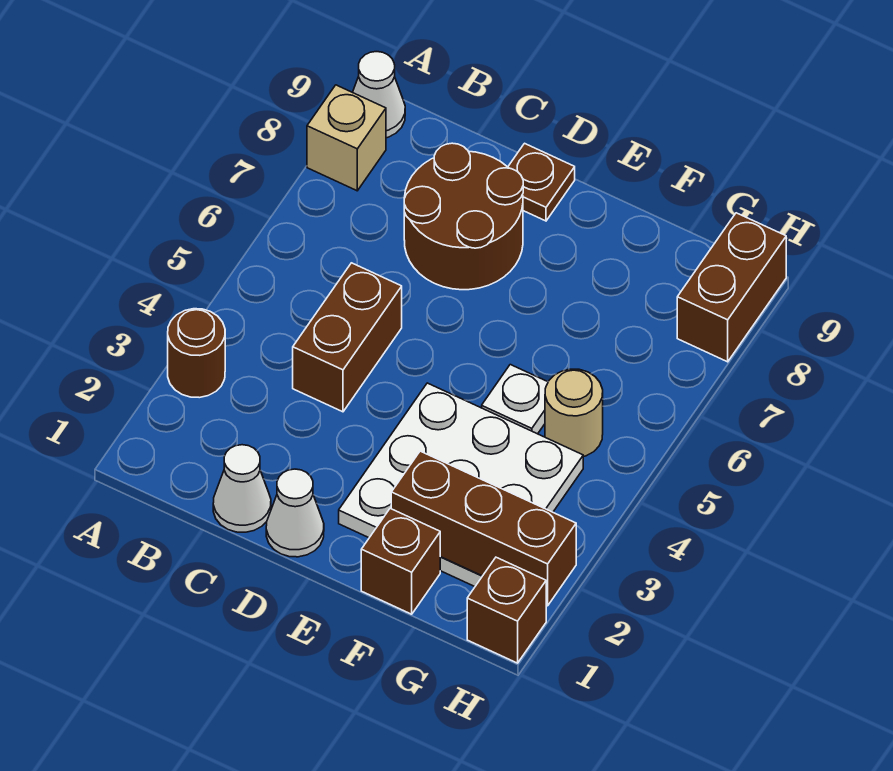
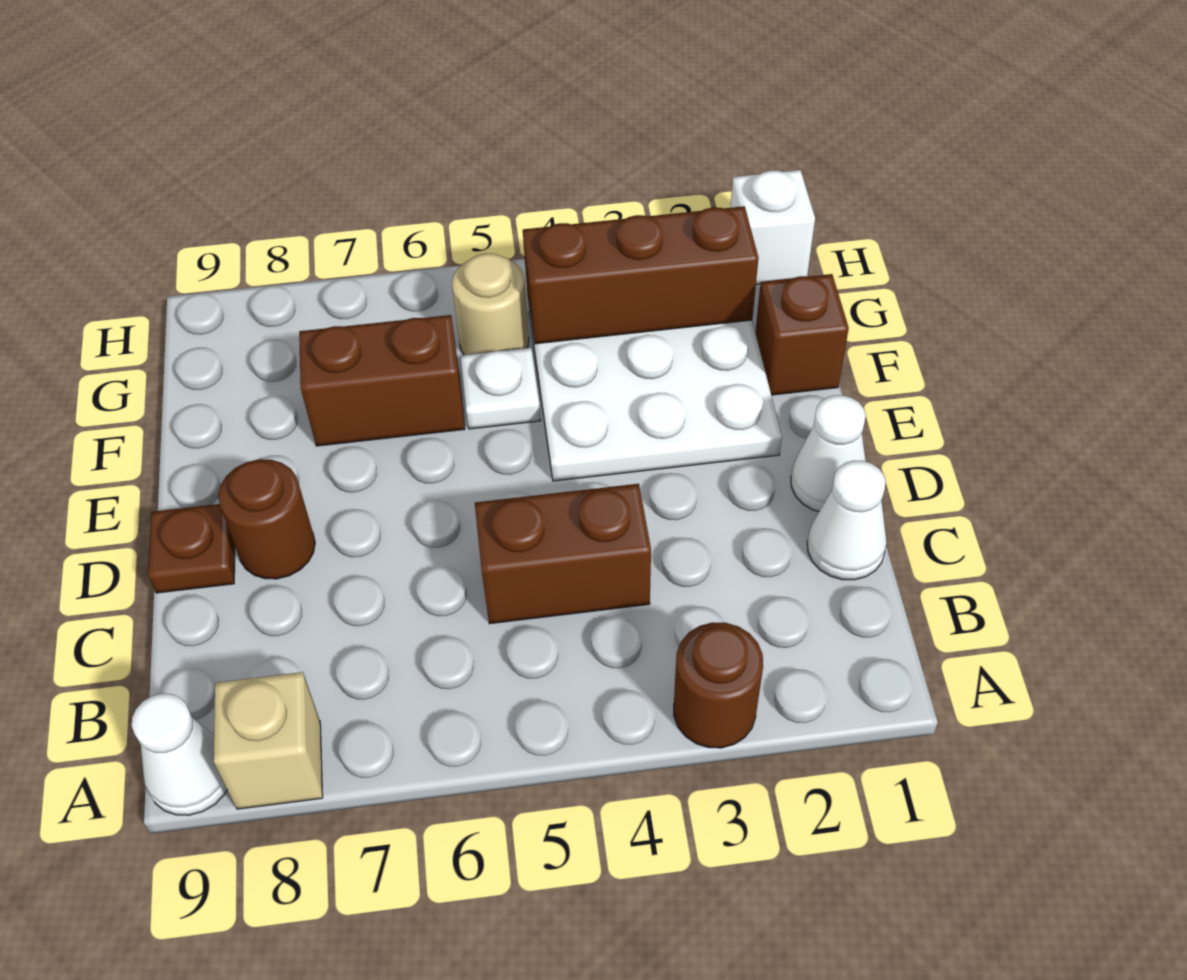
brown round brick C7:D8 level 1 -> brown round brick D8 level 1
brown brick F2:H2 level 2 -> brown brick G2:G4 level 2
brown brick H1 level 1 -> white brick H1 level 1
brown brick H8:H9 level 1 -> brown brick F6:F7 level 1

